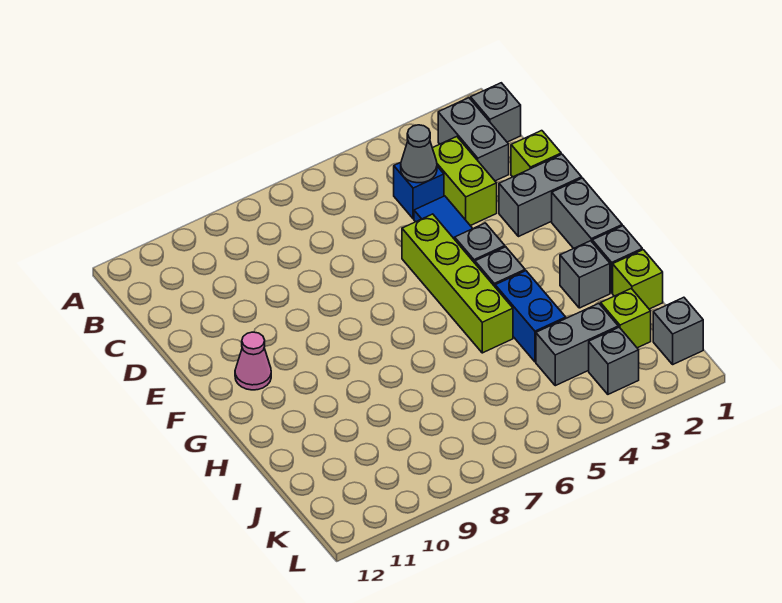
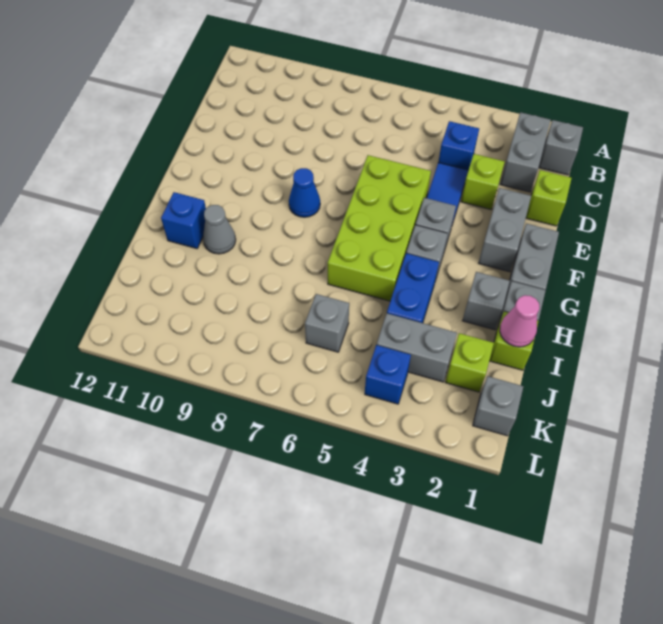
lime brick C3:D3 level 1 -> lime brick D3 level 1
grey cone C4 level 2 -> grey cone H10 level 1
grey brick E1:E2 level 1 -> grey brick E2:F2 level 1
lime brick E5:H5 level 1 -> lime brick E5:H6 level 1
none -> blue cone F8 level 1
pink cone F11 level 1 -> pink cone I1 level 2
none -> blue brick H11 level 1
grey brick K3 level 1 -> grey brick J6 level 1
none -> blue brick K4 level 1

